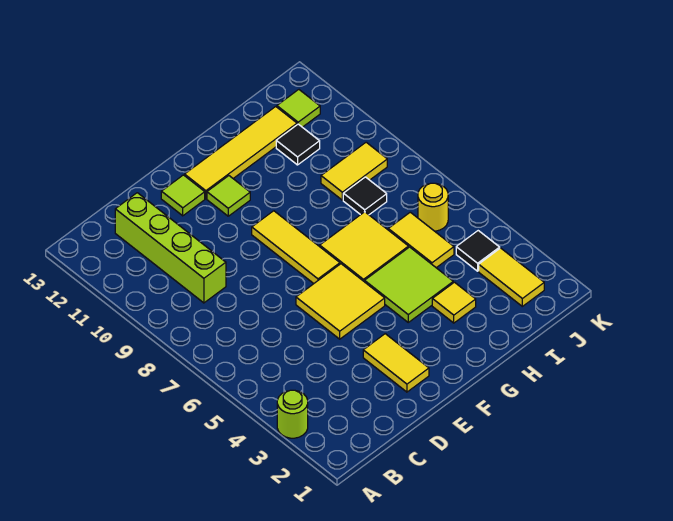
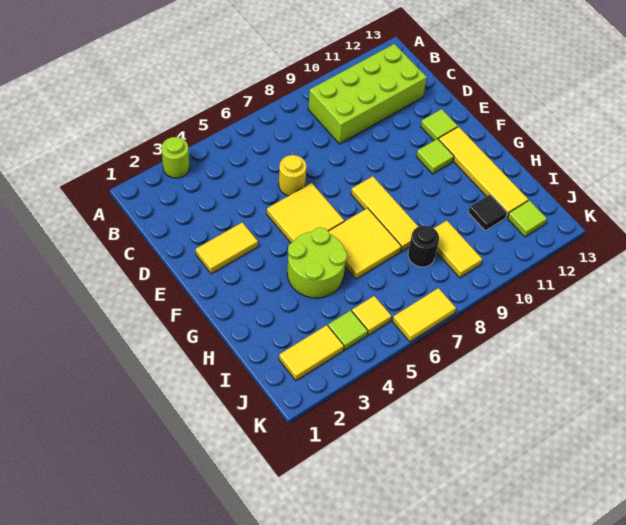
lime brick C9:C12 level 1 -> lime brick B9:C12 level 1
yellow tile F7:F9 level 1 -> yellow tile F8:H8 level 1
lime tile G4:H5 level 1 -> lime round brick G4:H5 level 1
yellow tile H3 level 1 -> yellow tile J5 level 1
yellow tile I5:I6 level 1 -> yellow tile K6:K7 level 1
black tile I8 level 1 -> black round brick I8 level 1
black tile J4 level 1 -> lime tile J4 level 1
yellow round brick J6 level 1 -> yellow round brick D6 level 1

